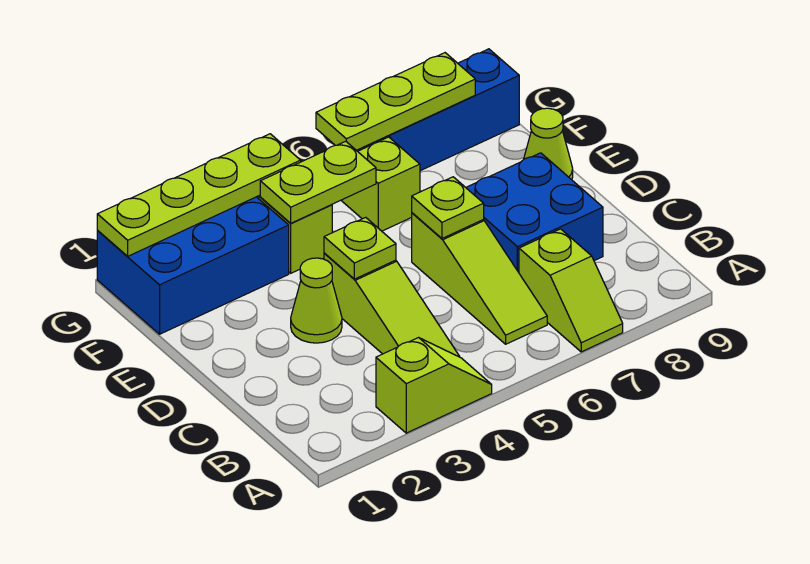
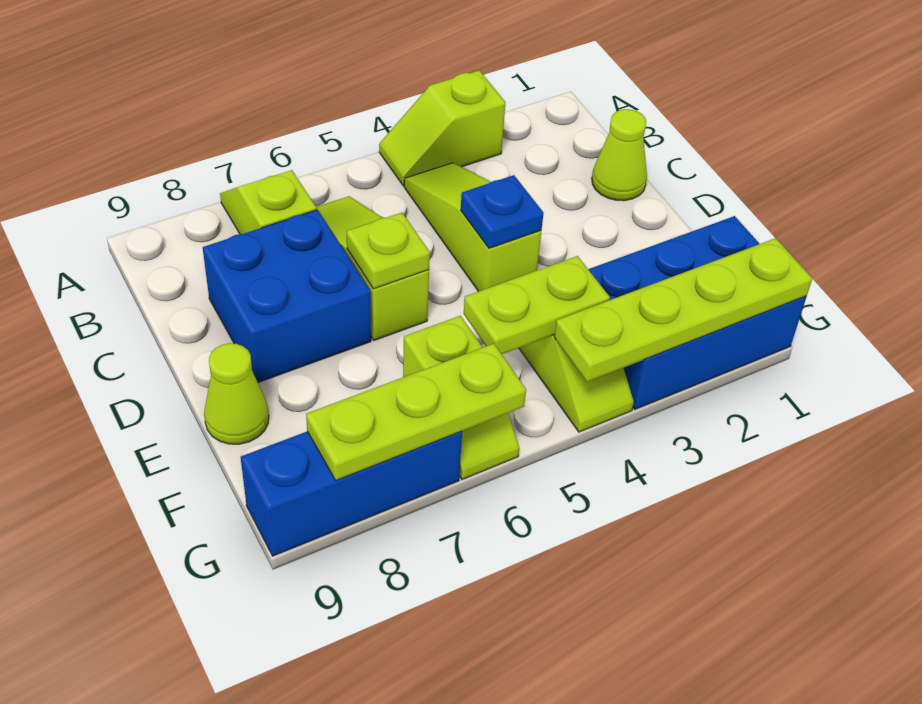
lime cone D3 level 1 -> lime cone C1 level 1
lime plate D4 level 2 -> blue plate D4 level 2

